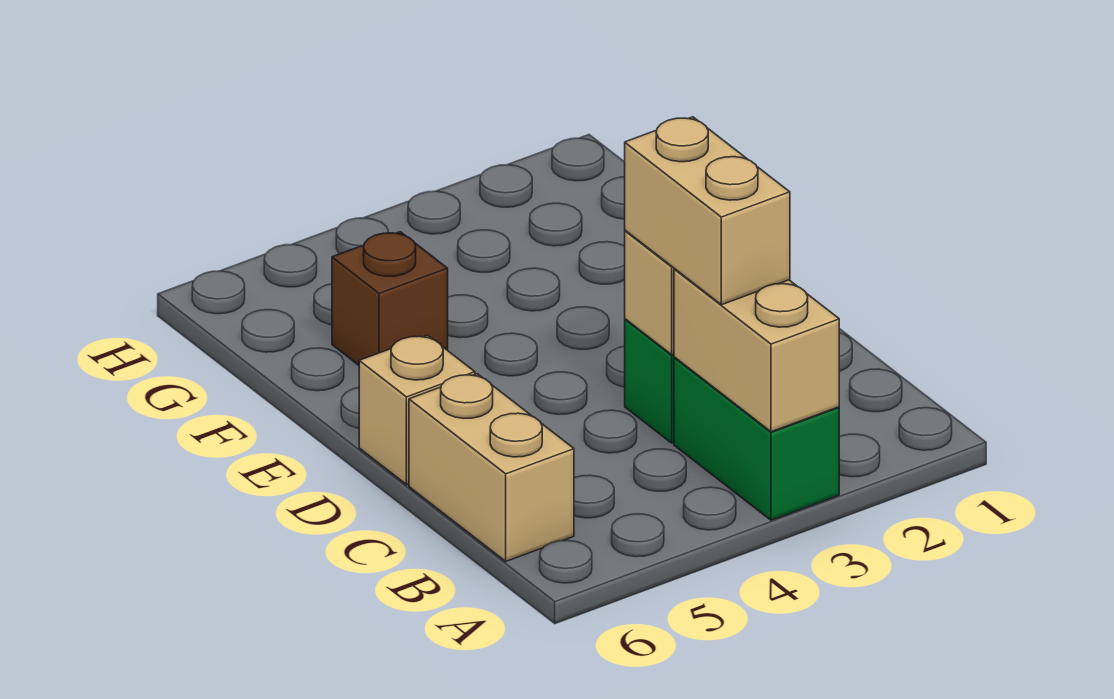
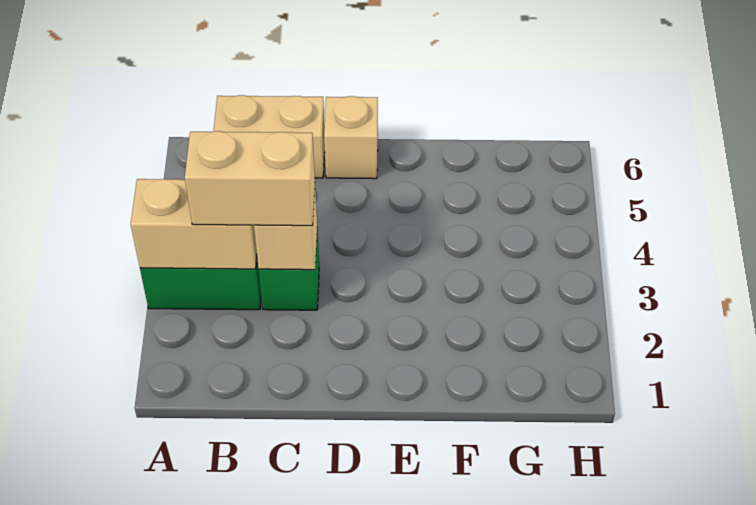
brown brick F5 level 1 -> none

